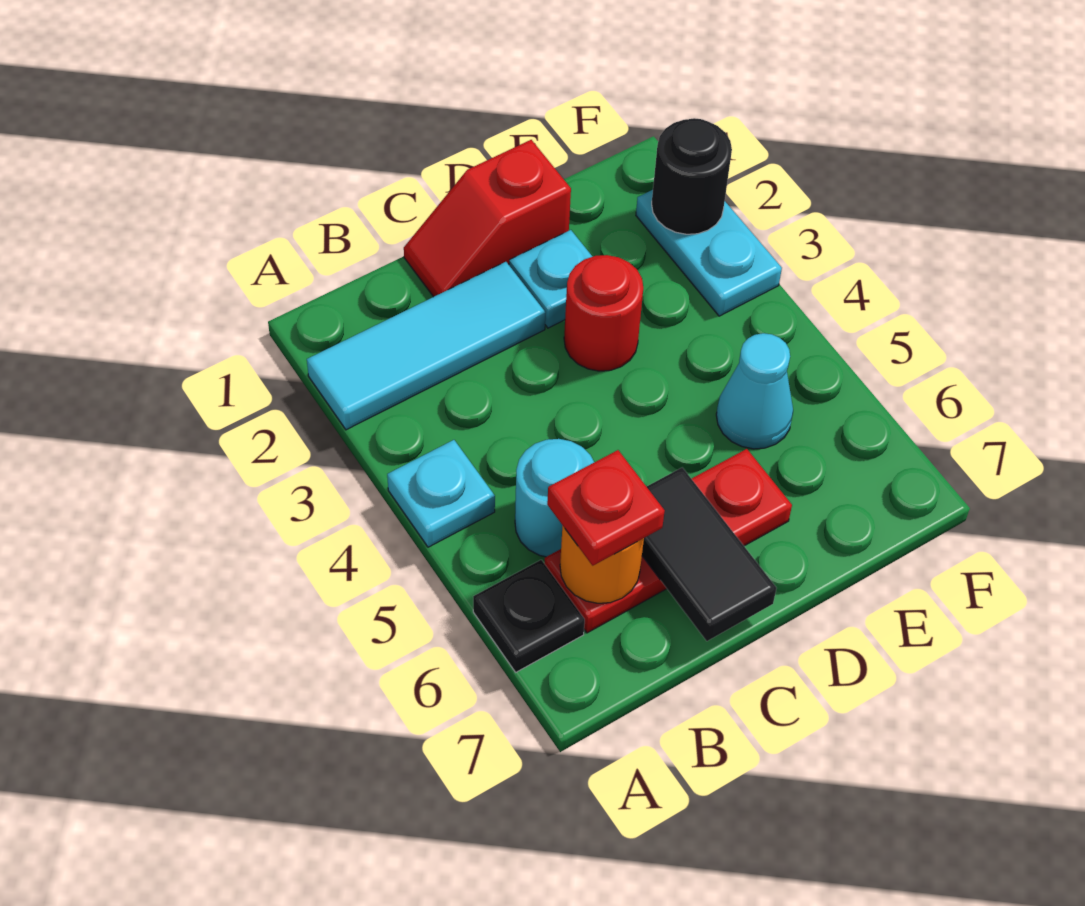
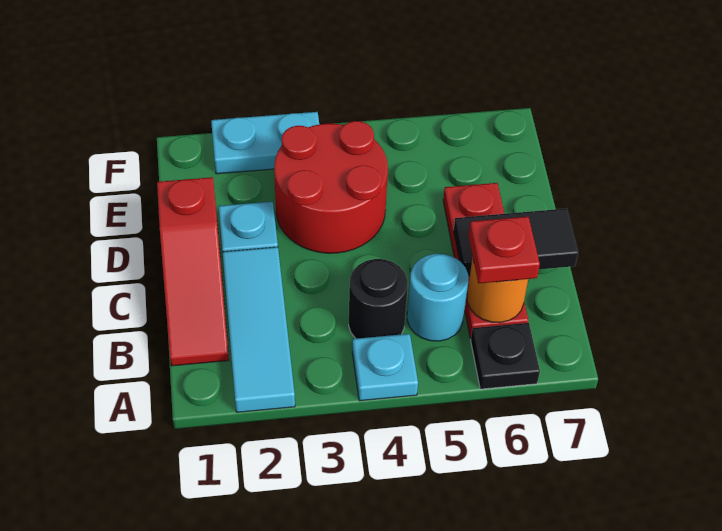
red slope C1:D1 level 1 top D -> red slope B1:D1 level 1 top D
red round brick D3 level 1 -> red round brick D3:E4 level 1
cyan cone E5 level 1 -> none
black round brick F2 level 2 -> black round brick B4 level 1

